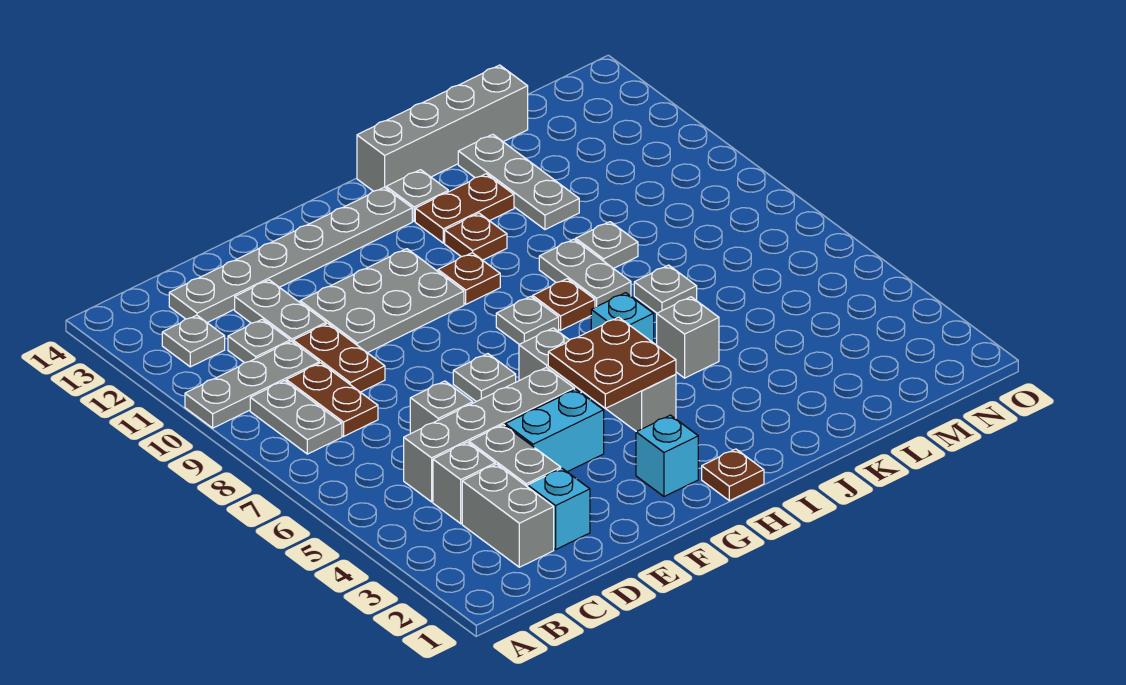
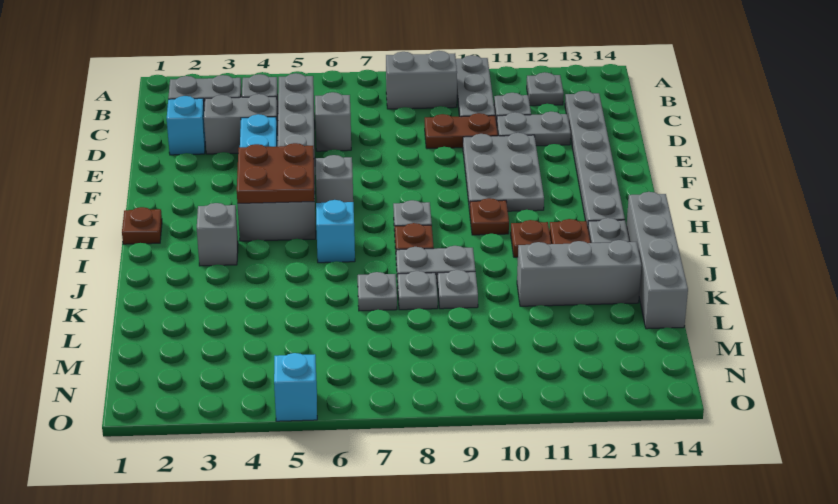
grey plate B8:B9 level 1 -> grey brick B8:B9 level 1
brown plate C8:C9 level 1 -> none
grey plate F7 level 1 -> grey plate K8 level 1
cyan brick G2 level 1 -> cyan brick O5 level 1
grey brick J5 level 1 -> grey brick I3 level 1
grey plate K11:K13 level 1 -> grey brick K11:K13 level 1

